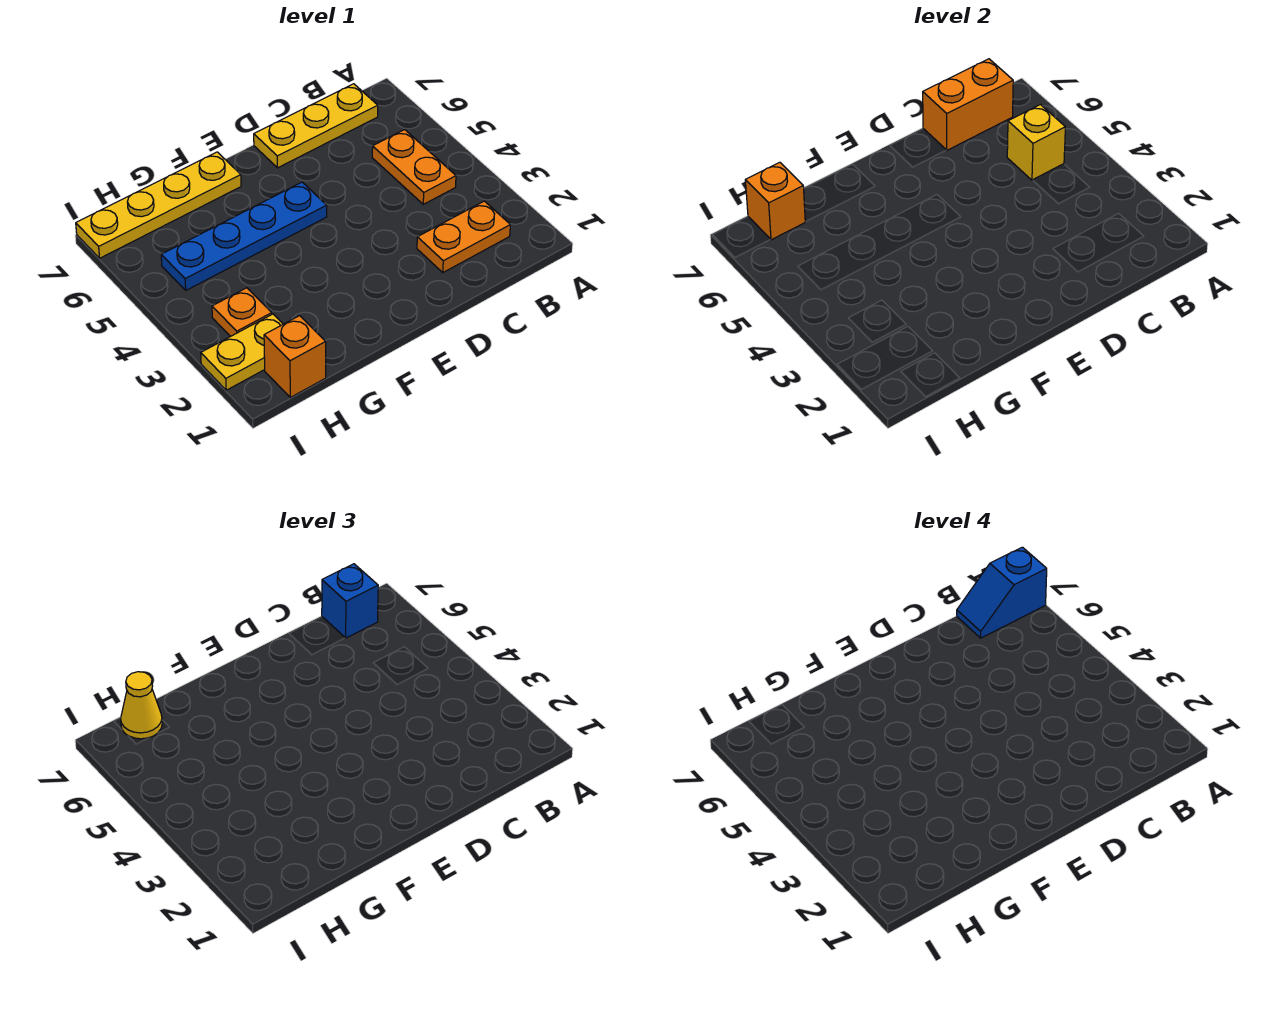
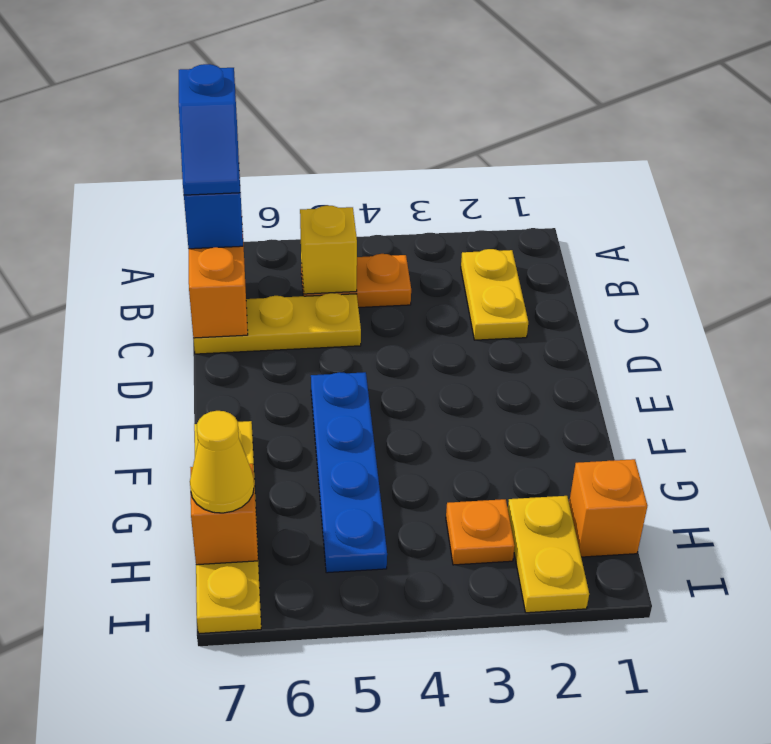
orange plate B2:C2 level 1 -> yellow plate B2:C2 level 1
yellow plate B7:D7 level 1 -> yellow plate C5:C7 level 1

